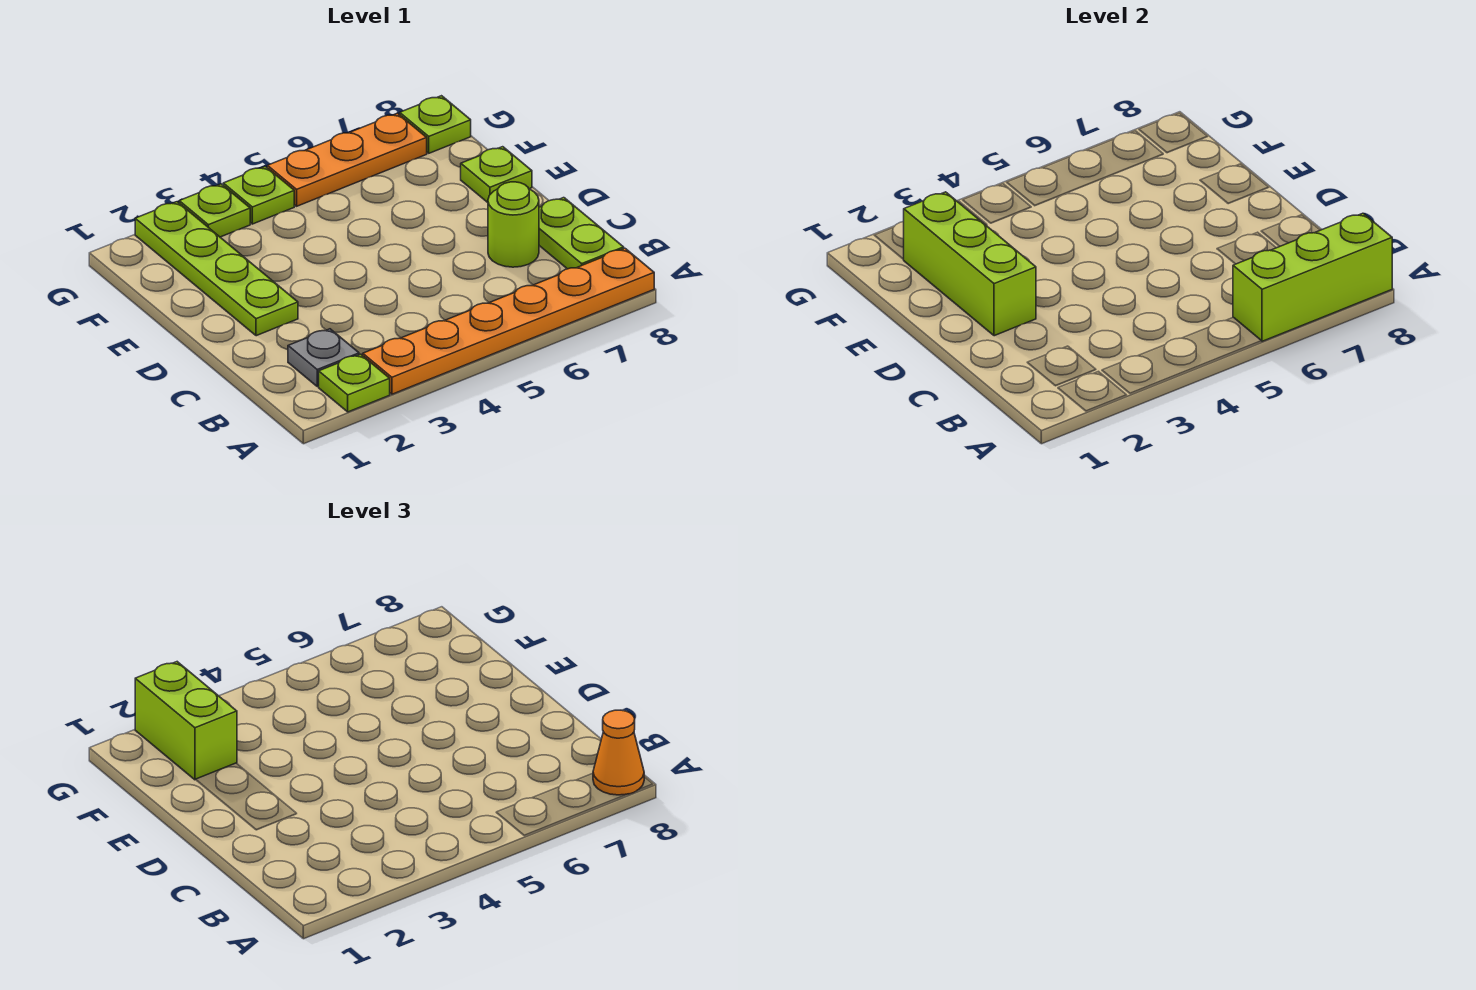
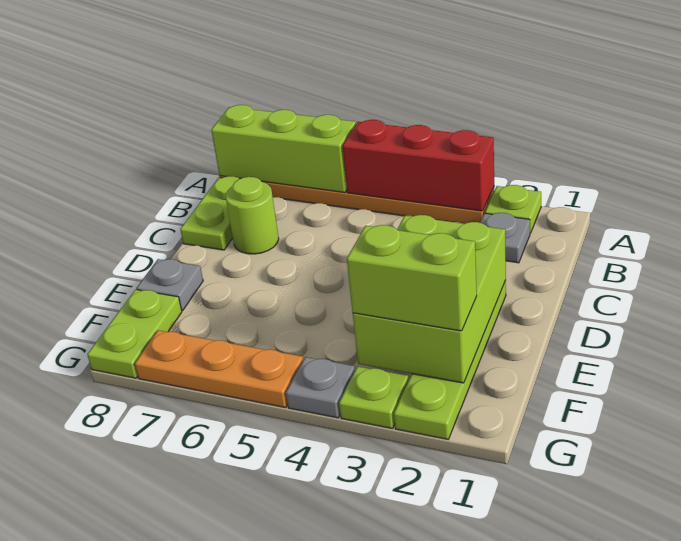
none -> red brick A3:A5 level 2
orange cone A8 level 3 -> none
lime brick D2:F2 level 2 -> lime brick D2:F3 level 2
lime plate E8 level 1 -> grey plate E8 level 1
lime brick F2:G2 level 3 -> lime brick F2:F3 level 3
lime plate G4 level 1 -> grey plate G4 level 1
lime plate G8 level 1 -> lime plate F8:G8 level 1

